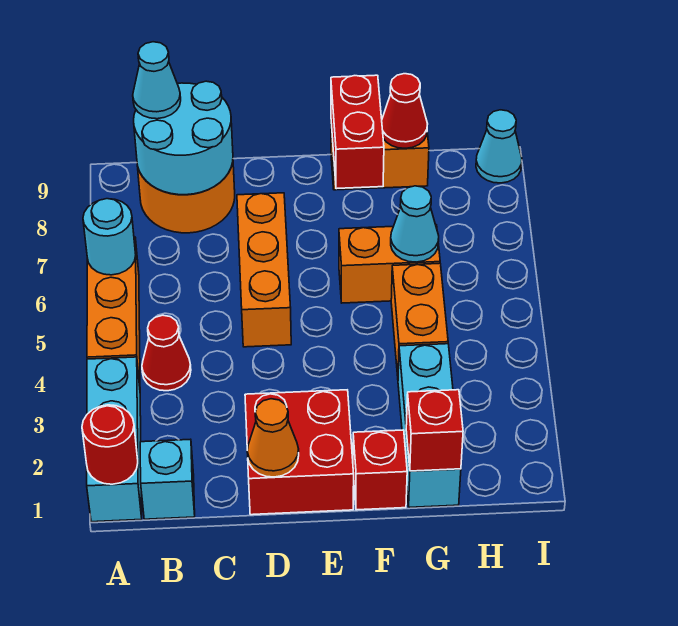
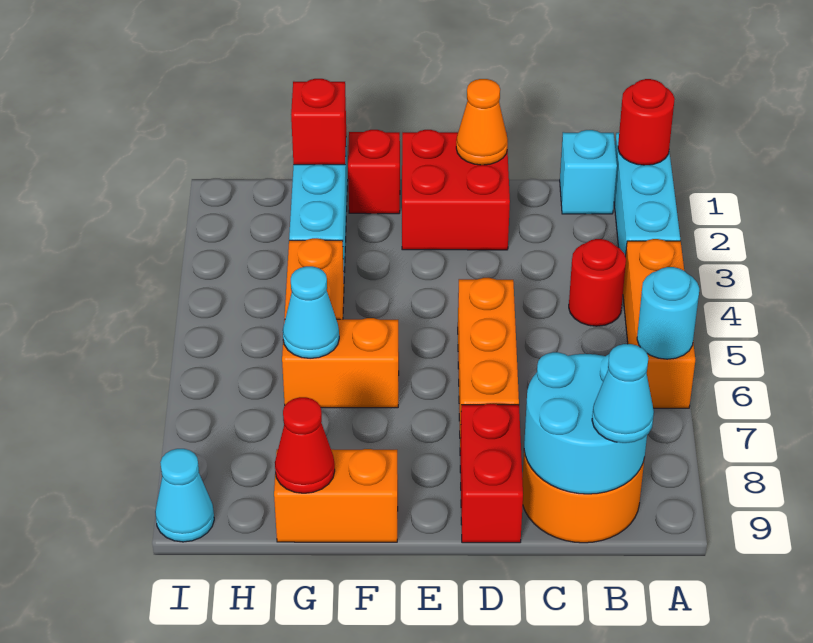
red cone B4 level 1 -> red round brick B4 level 1
red brick F8:F9 level 2 -> red brick D8:D9 level 1

